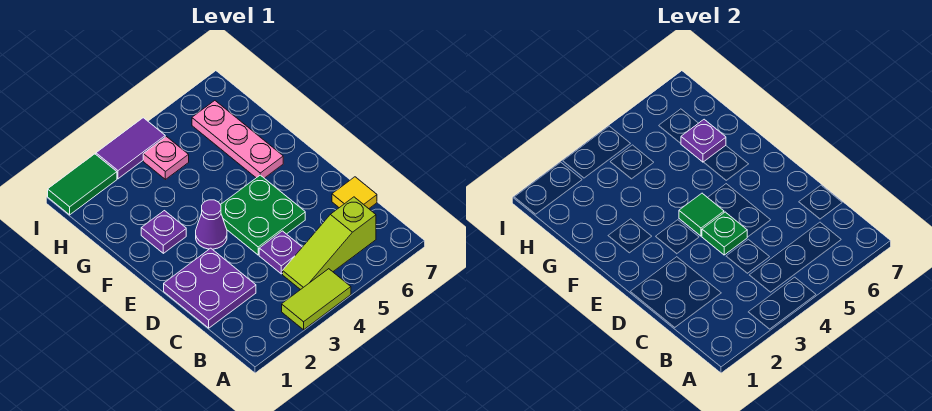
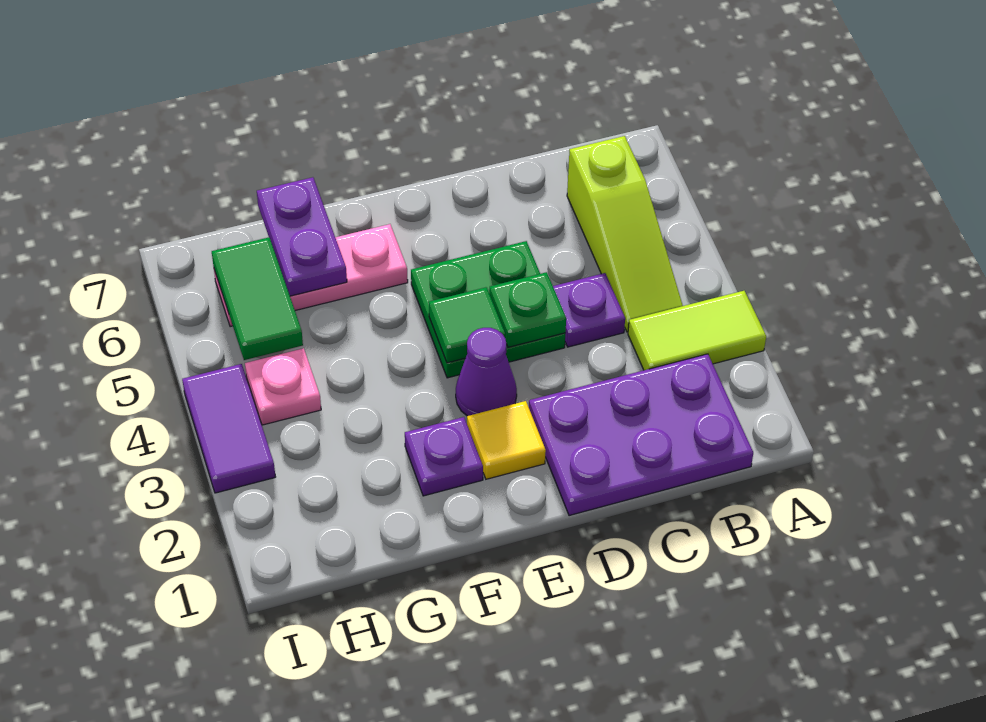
lime tile A3:A4 level 1 -> lime tile A3:B3 level 1
purple plate C1:D2 level 1 -> purple plate B1:D2 level 1
yellow tile C7 level 1 -> yellow tile E2 level 1
purple plate G6 level 2 -> purple plate G6:G7 level 2
green tile I1:I2 level 1 -> green tile H5:H6 level 2

